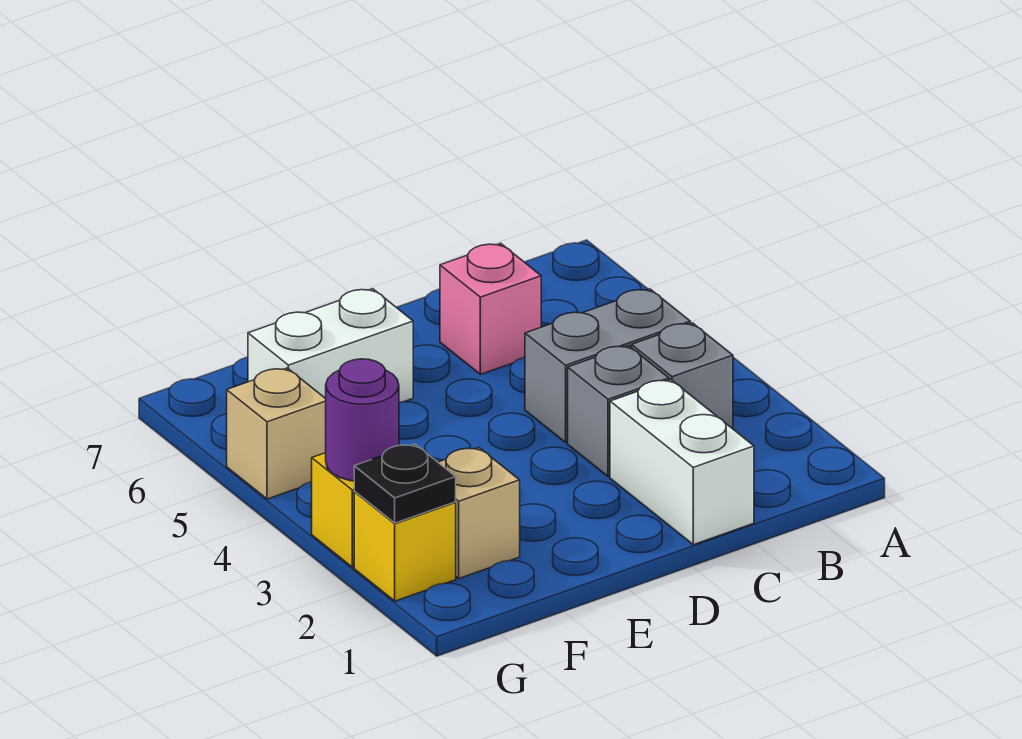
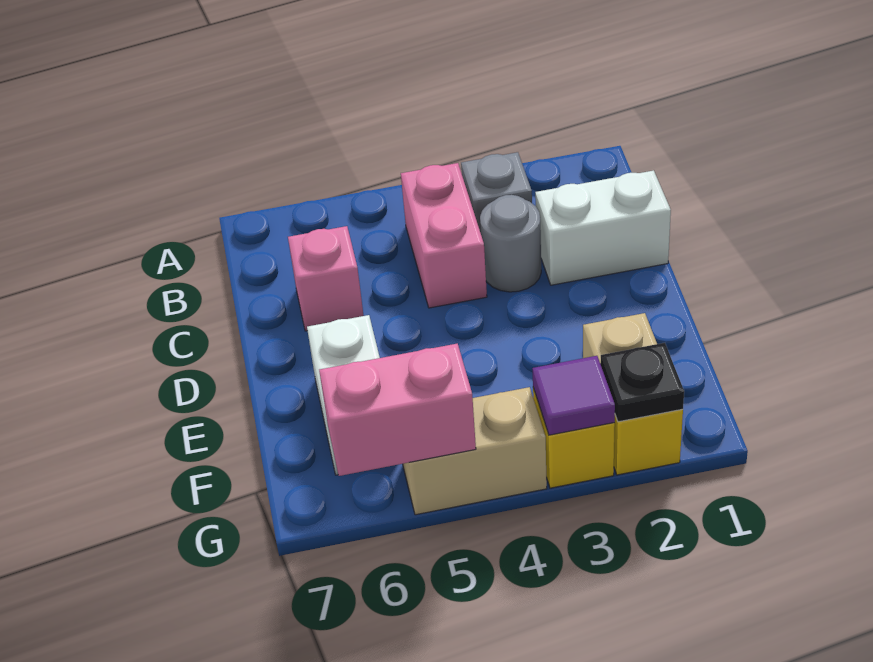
grey brick B4:C4 level 1 -> pink brick B4:C4 level 1
grey brick C3 level 1 -> grey round brick C3 level 1
purple round brick G3 level 2 -> purple tile G3 level 2
tan brick G5 level 1 -> tan brick G4:G5 level 1
none -> pink brick G5:G6 level 2

